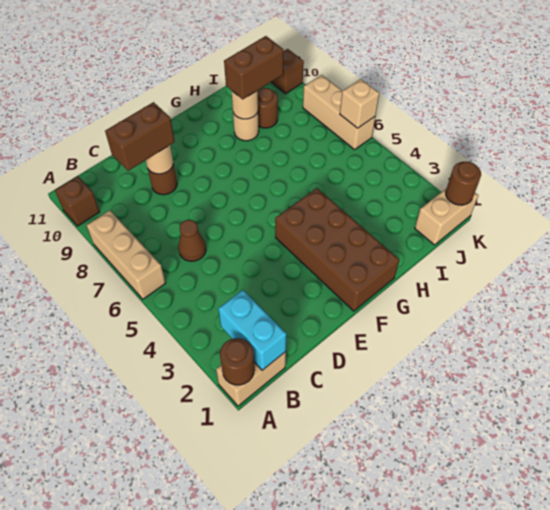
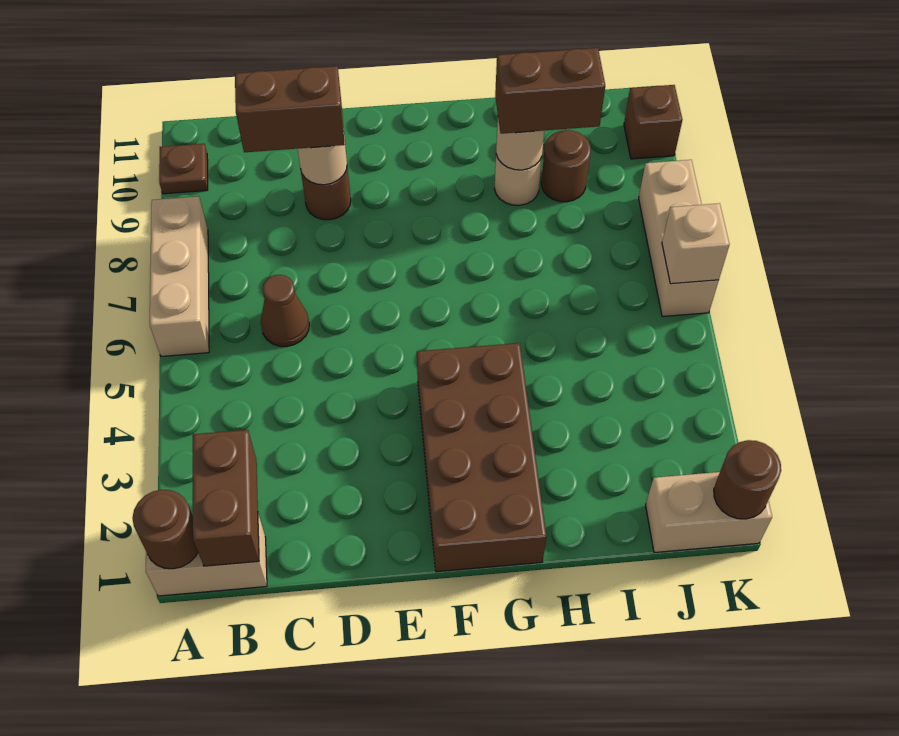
brown brick A10 level 1 -> brown plate A10 level 1
cyan brick B1:B2 level 2 -> brown brick B1:B2 level 2

